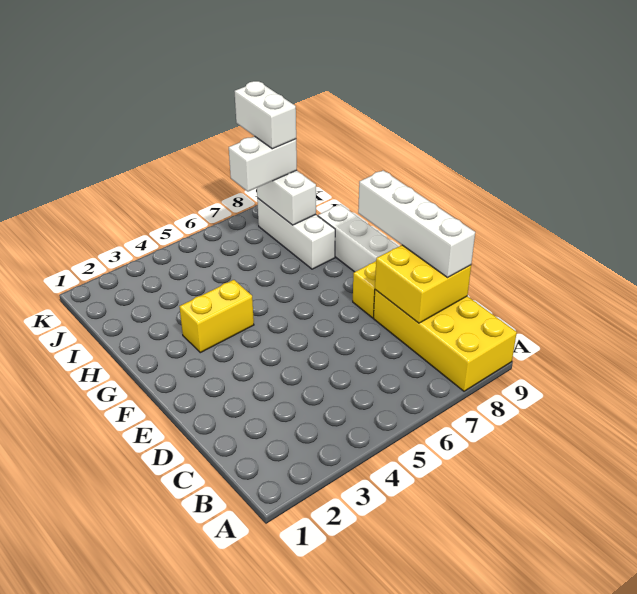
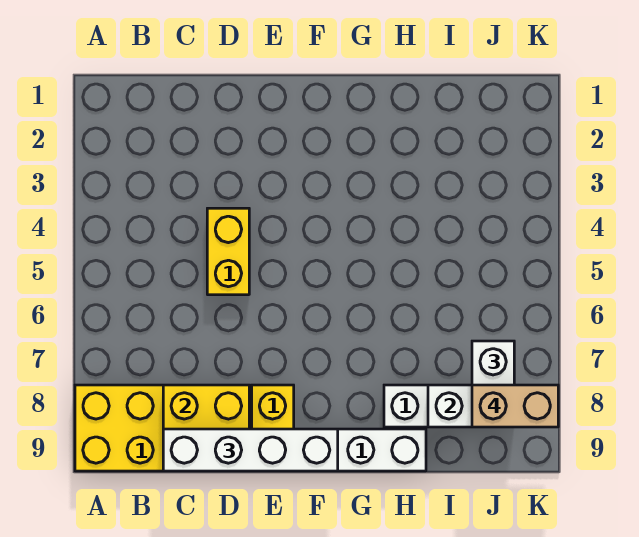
yellow brick G3:G4 level 1 -> yellow brick D4:D5 level 1
white brick J8:K8 level 4 -> tan brick J8:K8 level 4

